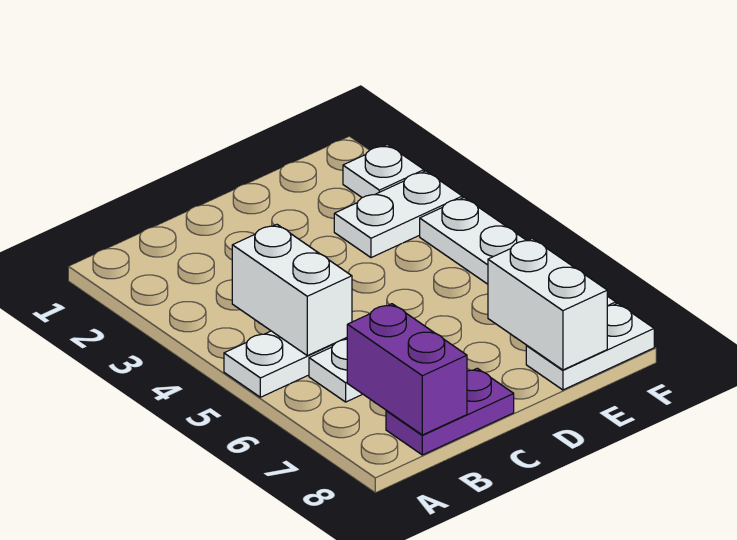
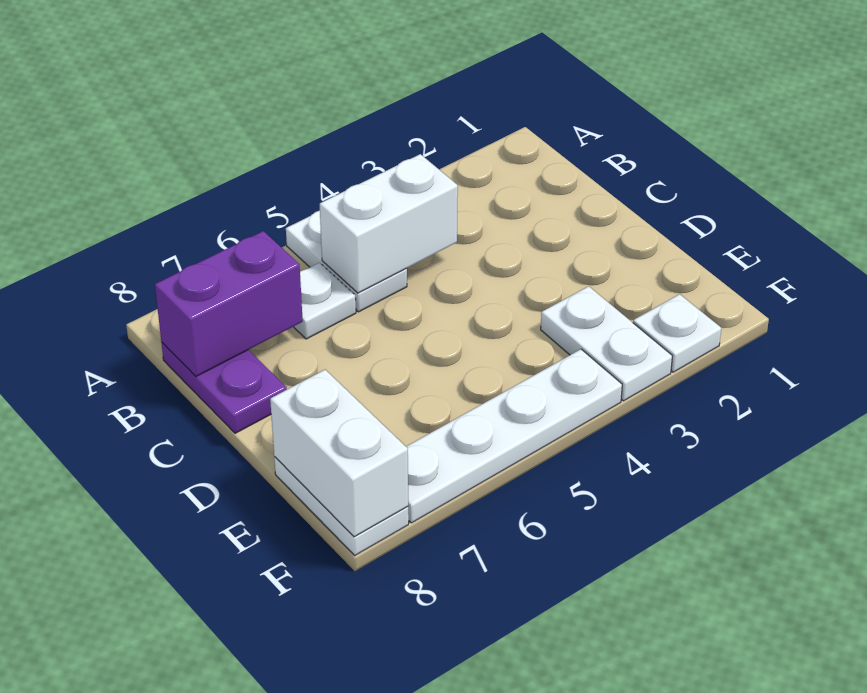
white brick E7:E8 level 2 -> white brick E8:F8 level 2

